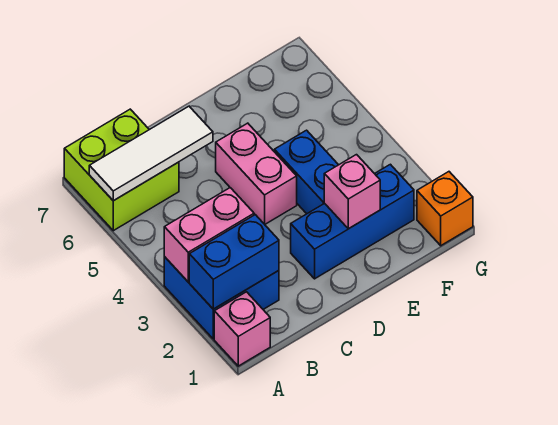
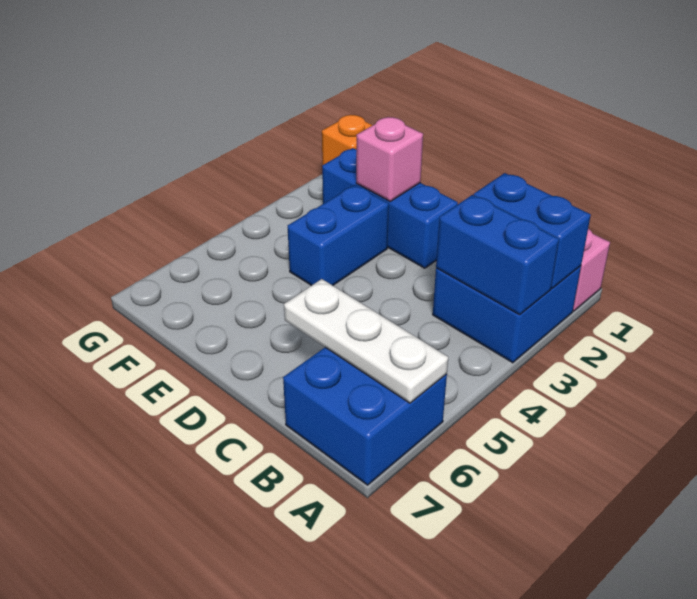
pink brick A3:B3 level 2 -> blue brick A3:B3 level 2
lime brick A6:B7 level 1 -> blue brick A6:B7 level 1
white tile A6:C6 level 2 -> white plate A6:C6 level 2
pink brick D4:D5 level 1 -> none

